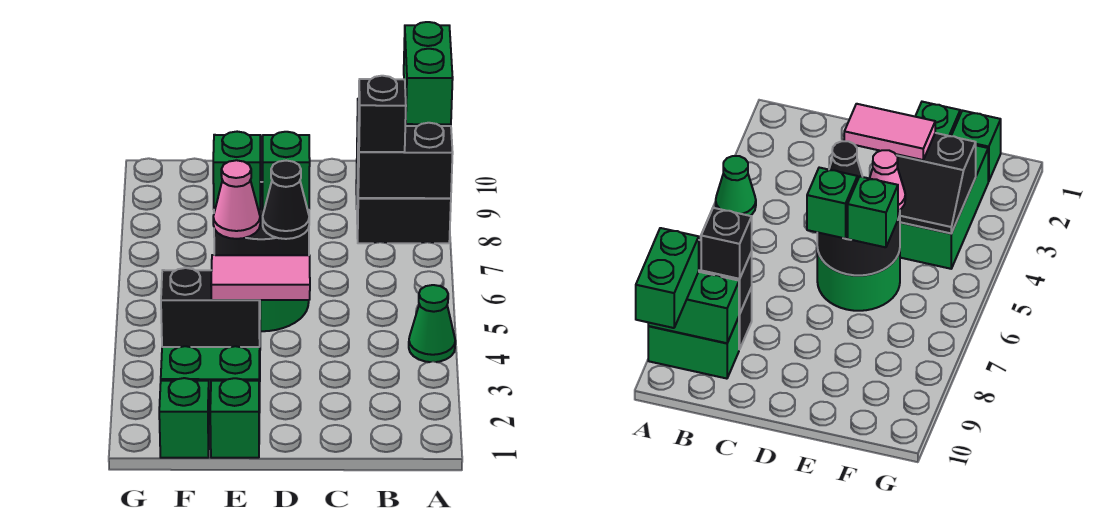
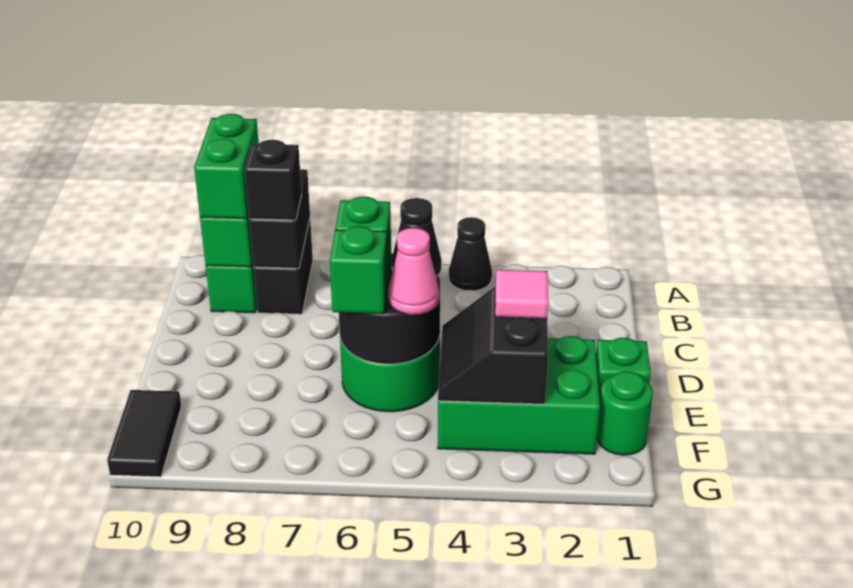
green cone A4 level 1 -> black cone A4 level 1
green brick A9:A10 level 3 -> green brick A9:B9 level 3
pink tile D3:E3 level 3 -> pink tile E3 level 3
green brick F1 level 1 -> green round brick F1 level 1
none -> black tile F10:G10 level 1

